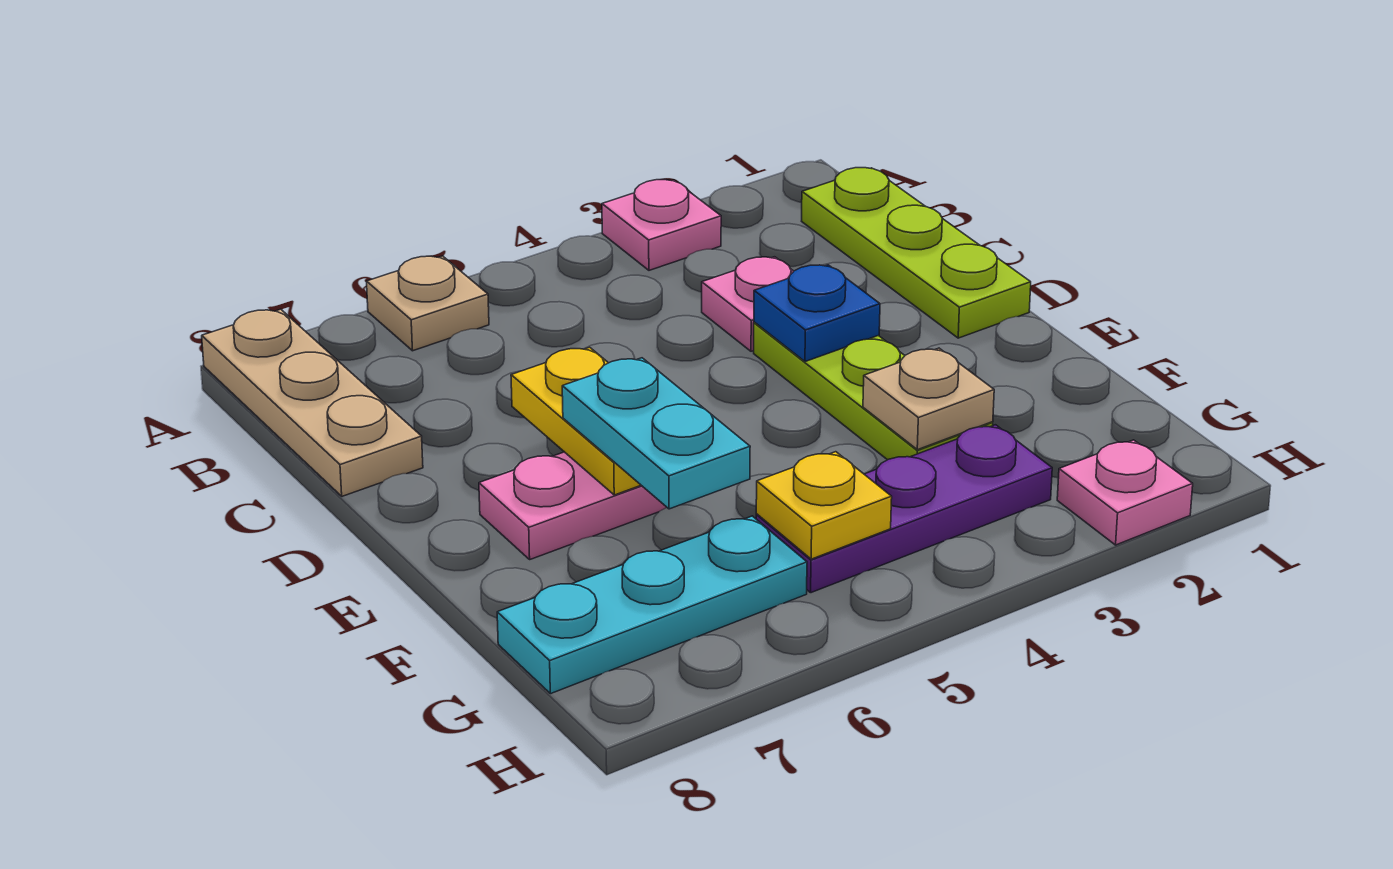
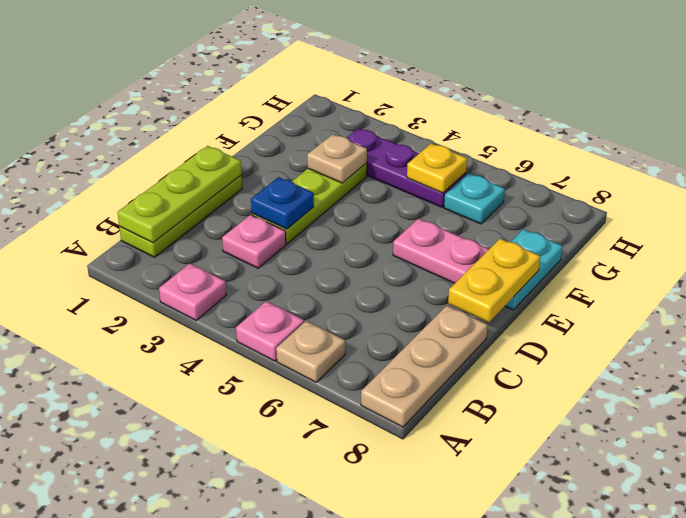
none -> lime plate B1:D1 level 2
yellow plate D6:E6 level 2 -> yellow plate D8:E8 level 2
cyan plate E6:F6 level 3 -> cyan plate E8:F8 level 1
cyan plate G6:G8 level 1 -> cyan plate G6 level 1
pink plate H2 level 1 -> pink plate A5 level 1

